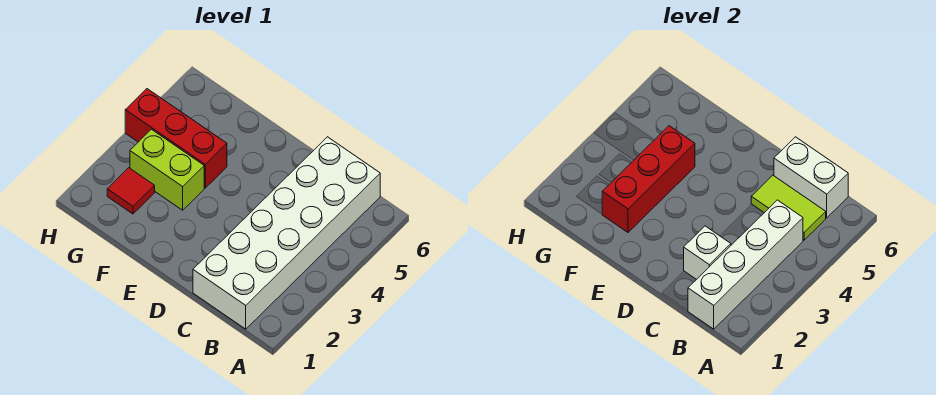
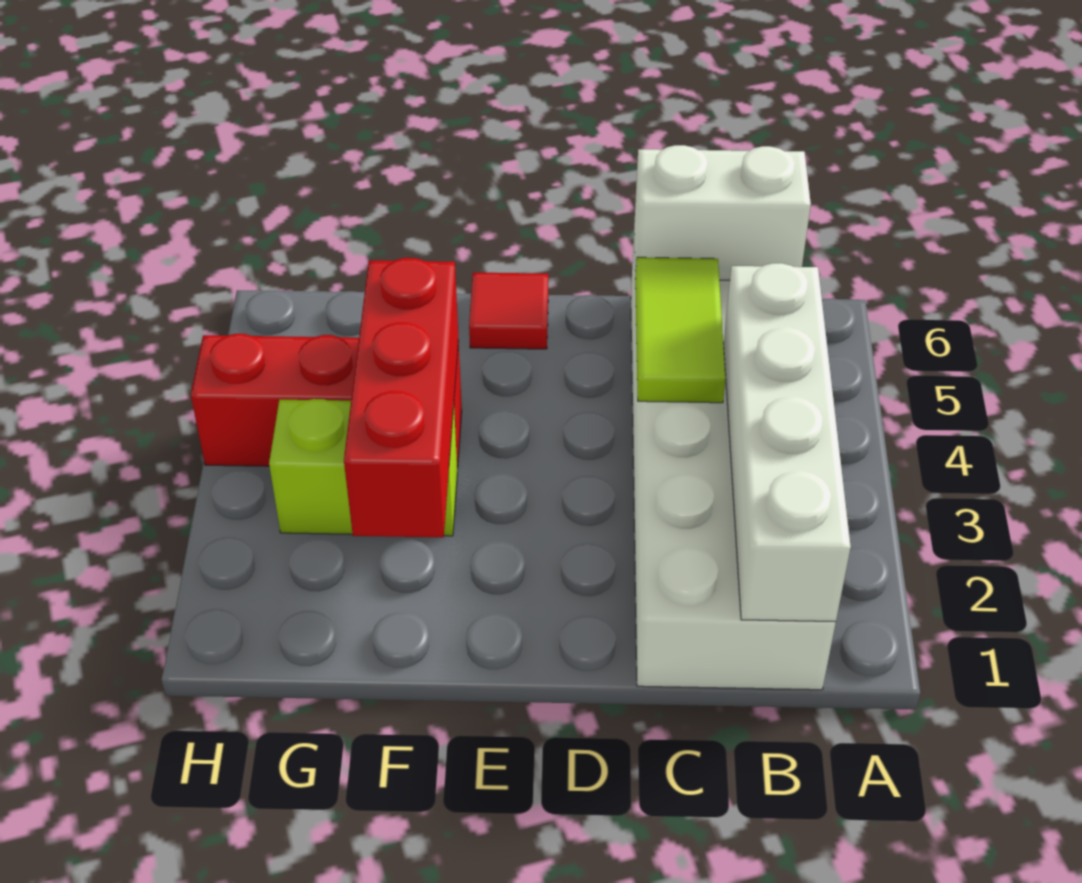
lime tile B5:C5 level 2 -> lime tile C4:C5 level 2
white brick C2 level 2 -> none
red tile G2 level 1 -> red tile E6 level 1

